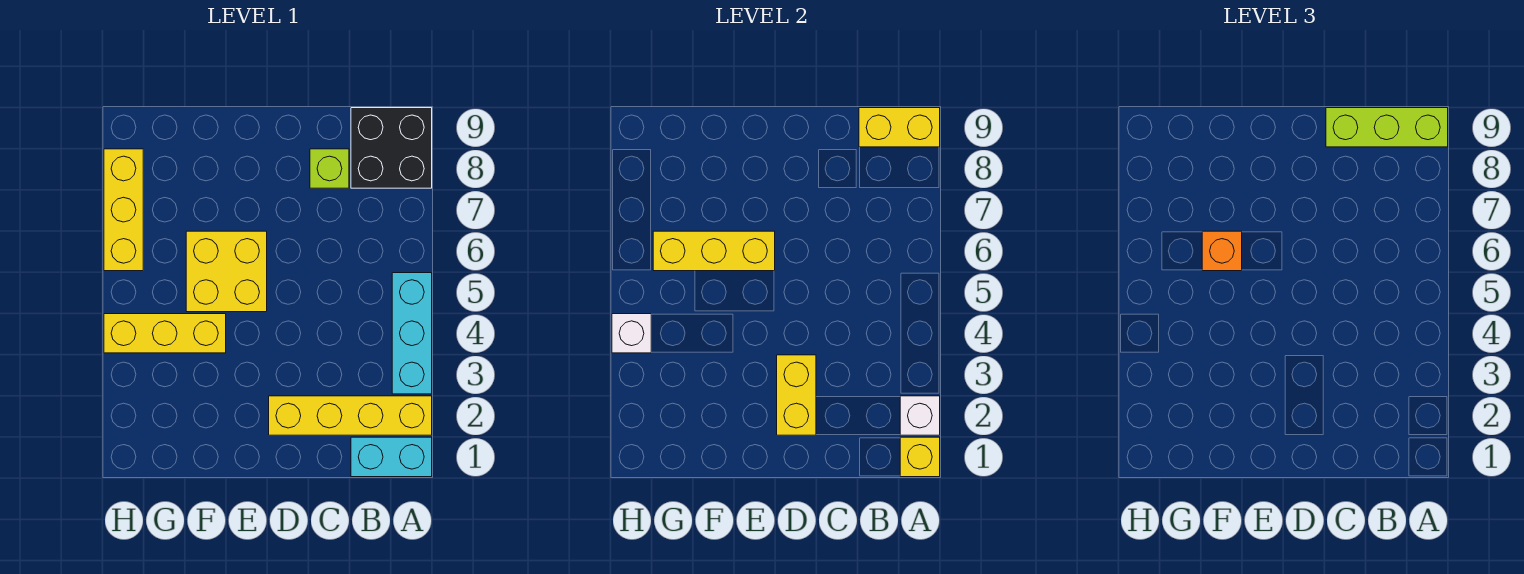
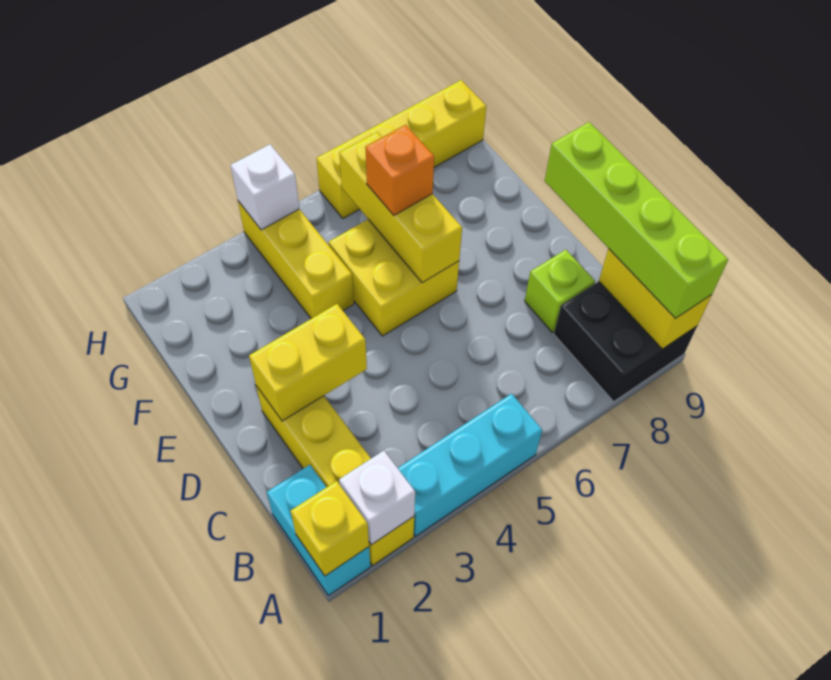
lime brick A9:C9 level 3 -> lime brick A9:D9 level 3
yellow brick H6:H8 level 1 -> yellow brick H6:H9 level 1

